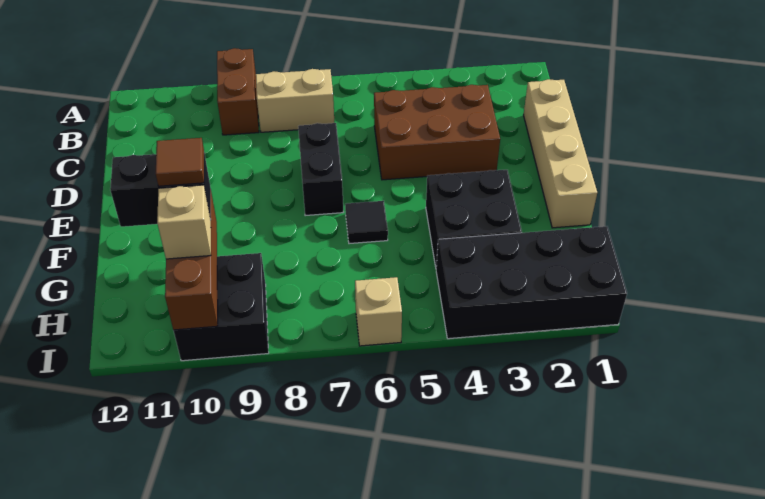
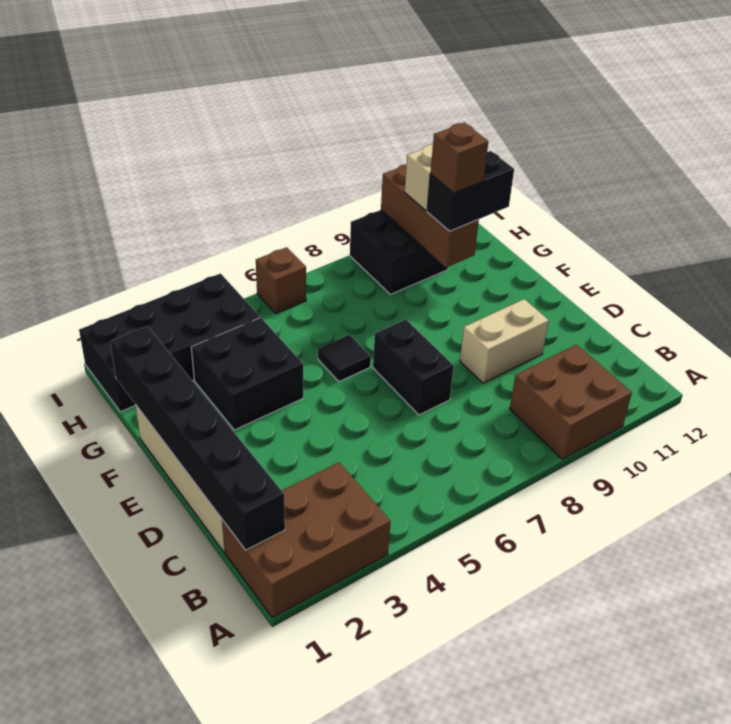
brown brick A9:B9 level 1 -> brown brick A9:B10 level 1
none -> black brick B1:G1 level 2
tan brick B7:B8 level 1 -> tan brick D9:D10 level 1
brown brick C3:D5 level 1 -> brown brick A1:B3 level 1
brown tile G10 level 4 -> brown brick G10 level 4
tan brick I6 level 1 -> brown brick I6 level 1

